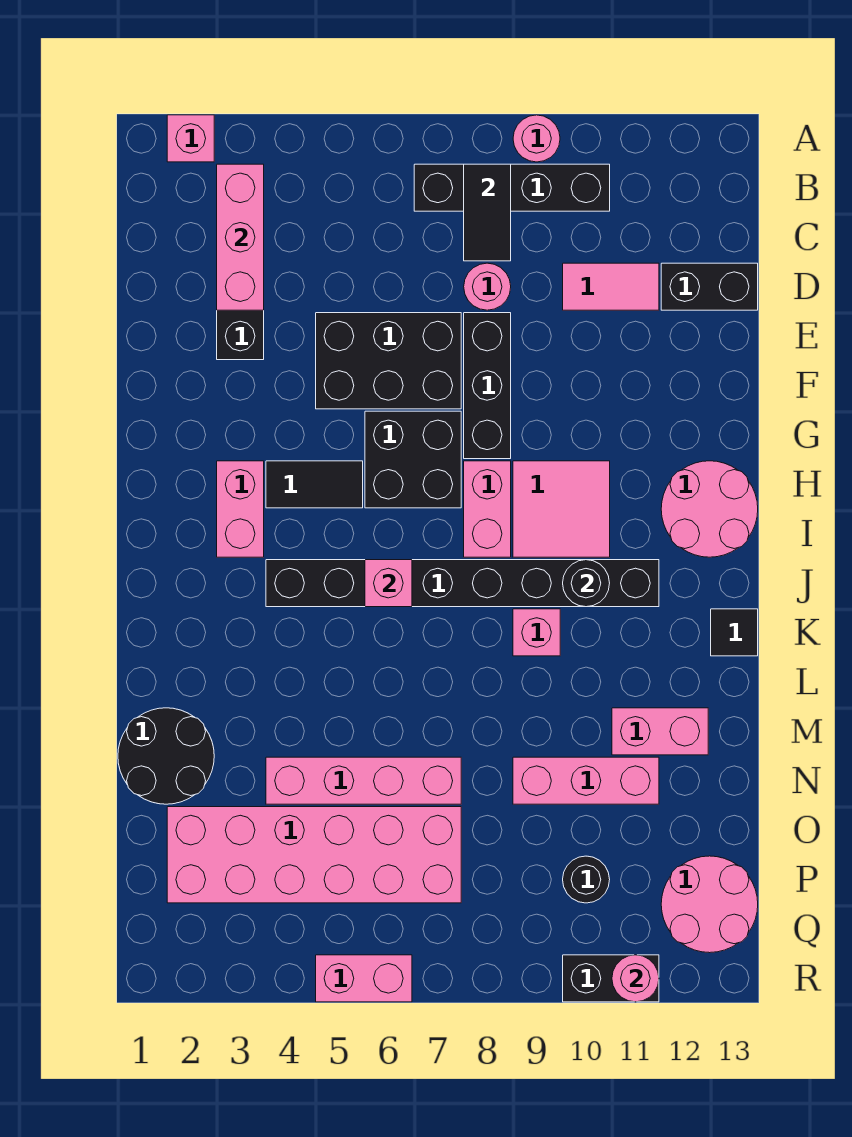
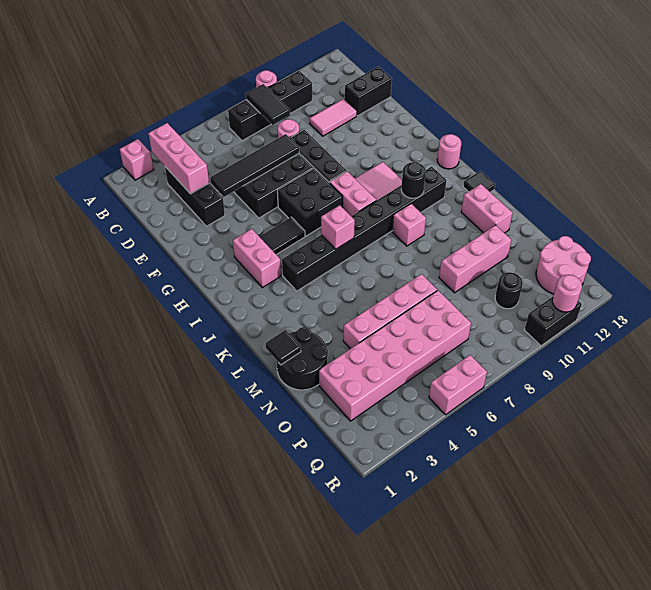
none -> black tile E4:E7 level 2
pink round brick H12:I13 level 1 -> pink round brick I13 level 1
none -> black tile M1 level 2
pink brick M11:M12 level 1 -> pink brick L12:M12 level 1

